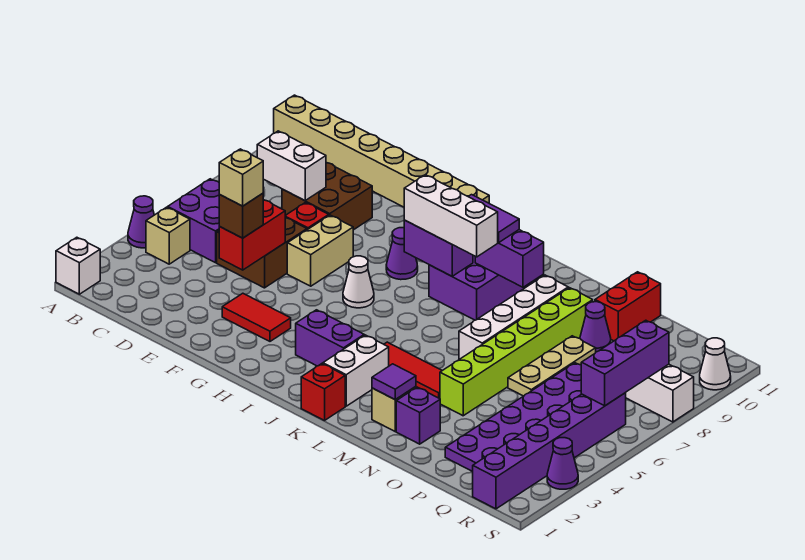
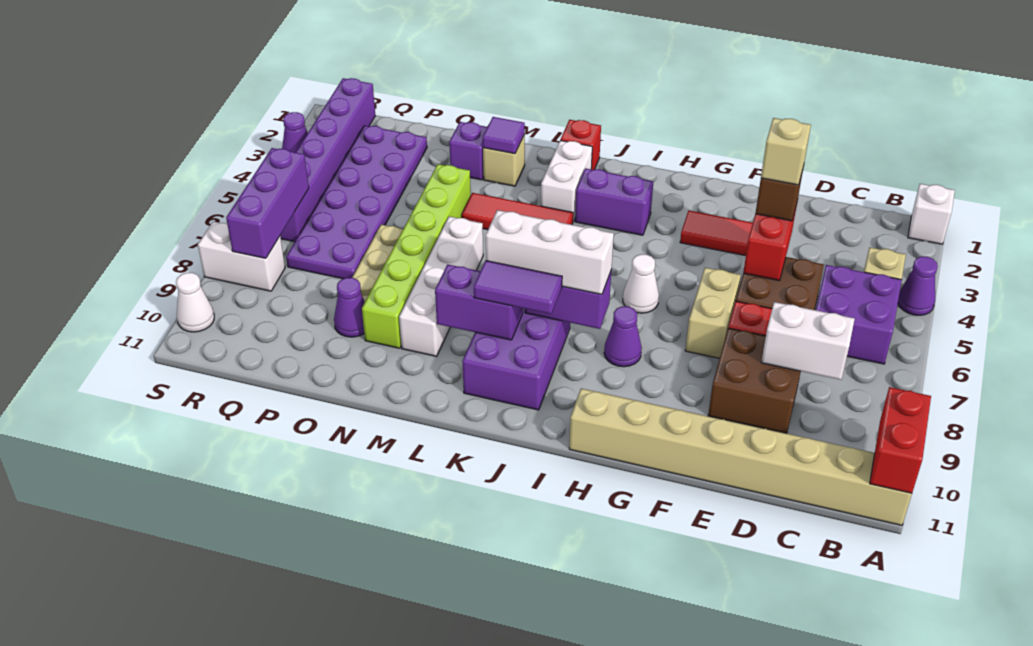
red brick O10:O11 level 1 -> red brick A10:A11 level 2

